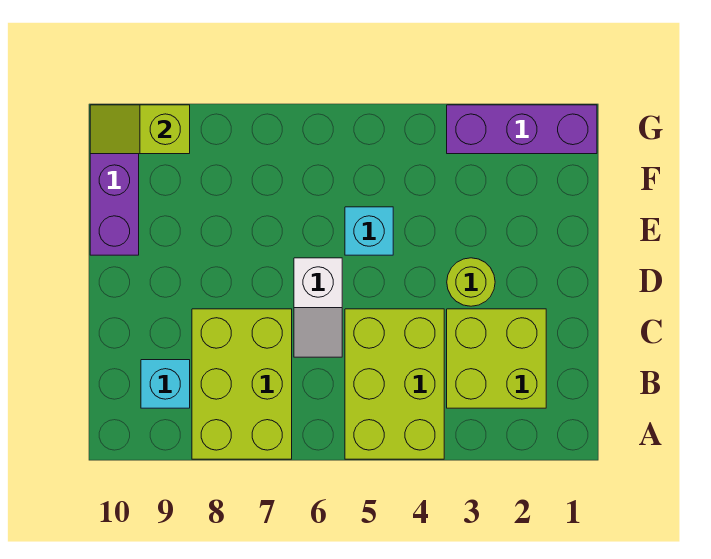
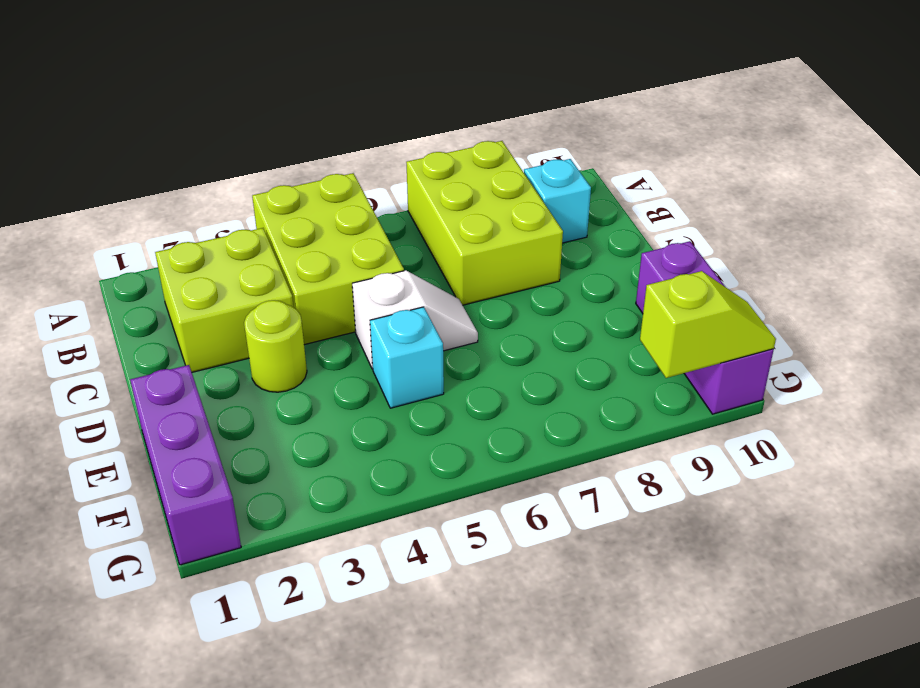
white slope C6:D6 level 1 top D -> white slope D5:D6 level 1 top 5
purple brick G1:G3 level 1 -> purple brick E1:G1 level 1

